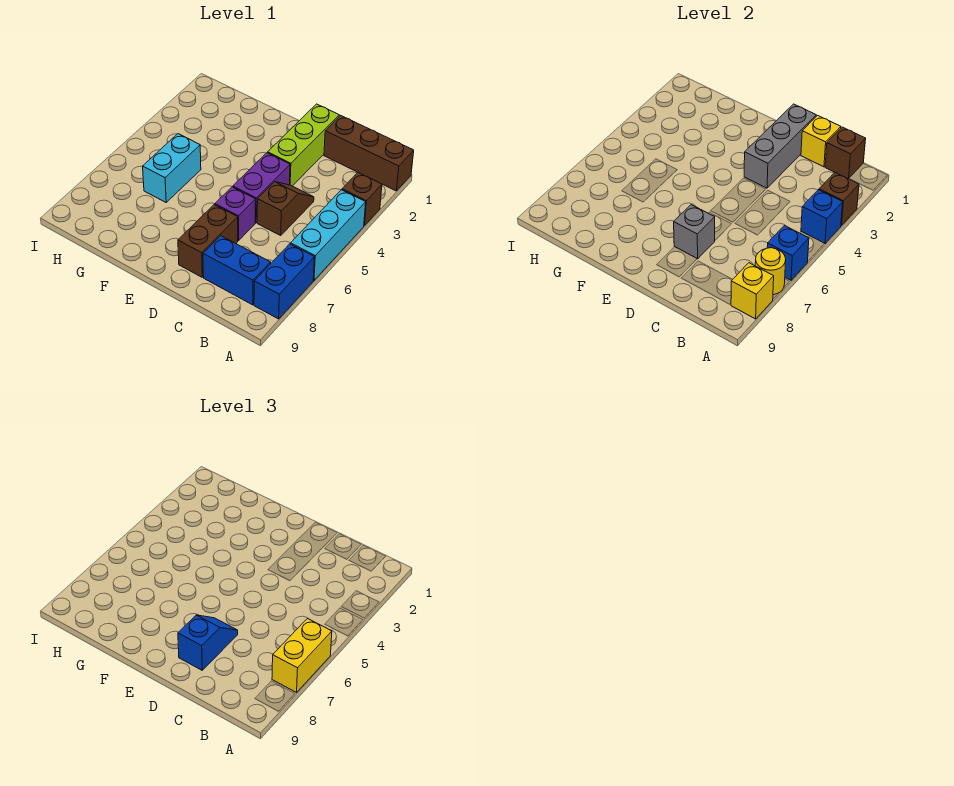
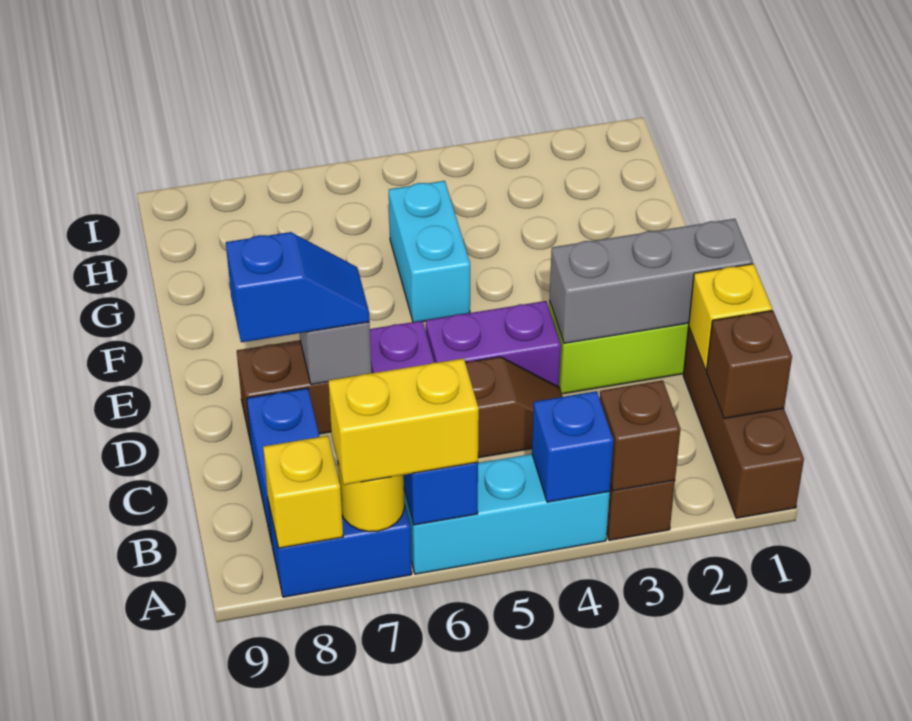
cyan brick G5:G6 level 1 -> cyan brick F5:G5 level 1

